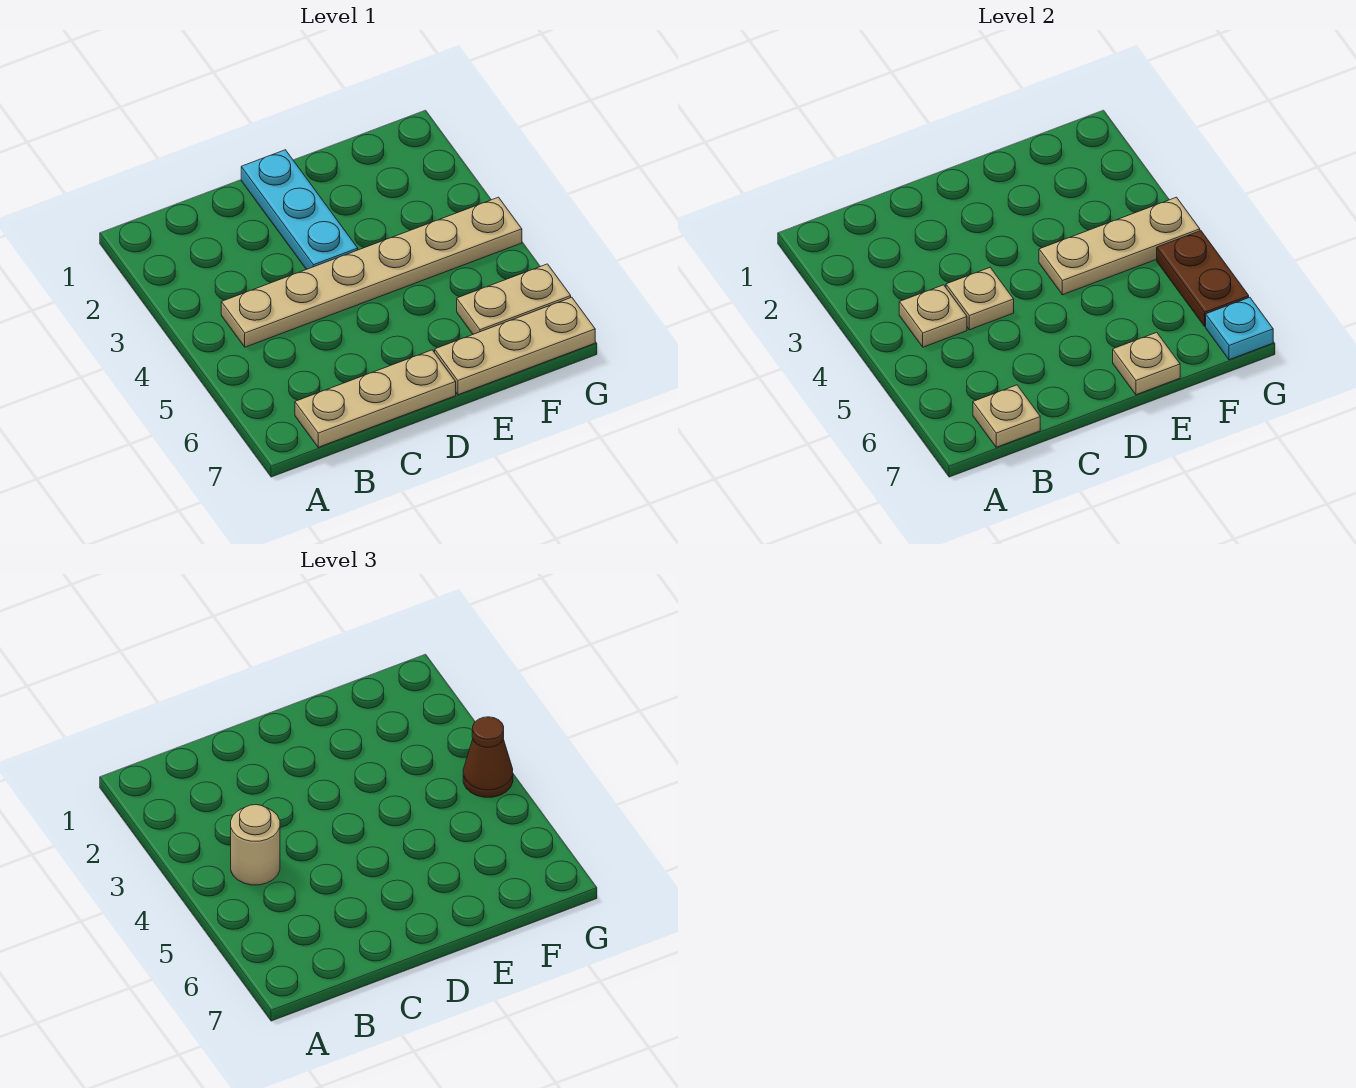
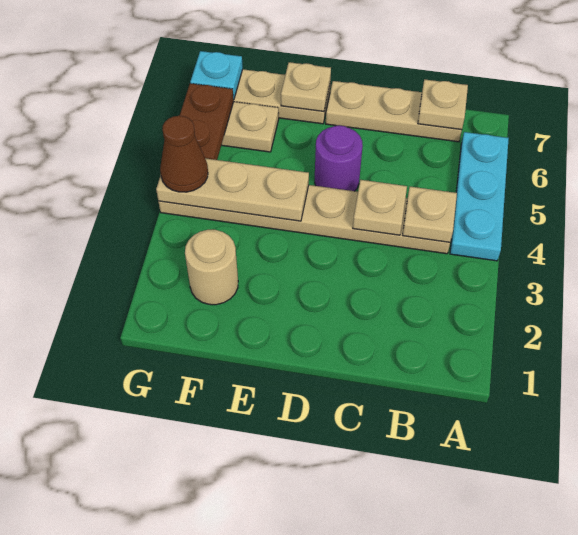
tan round brick B4 level 3 -> tan round brick F2 level 1
cyan plate D1:D3 level 1 -> cyan plate A4:A6 level 1
none -> purple round brick D5 level 1

